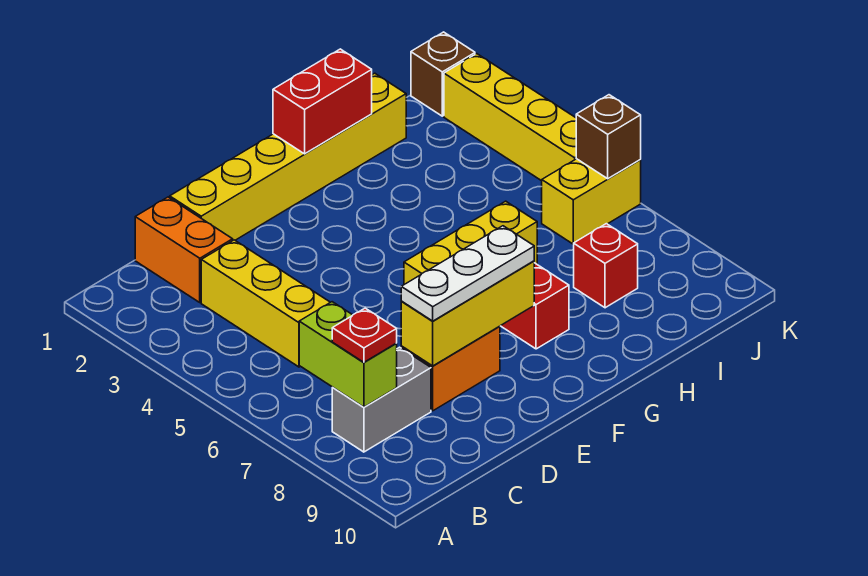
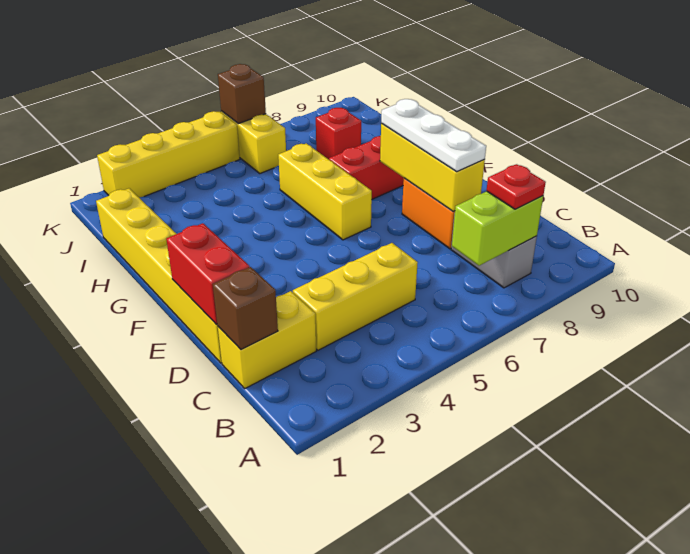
orange brick C1:C2 level 1 -> yellow brick C1:C2 level 1
red brick G1:H1 level 2 -> red brick D1:E1 level 2
brown brick K1 level 1 -> brown brick C1 level 2

